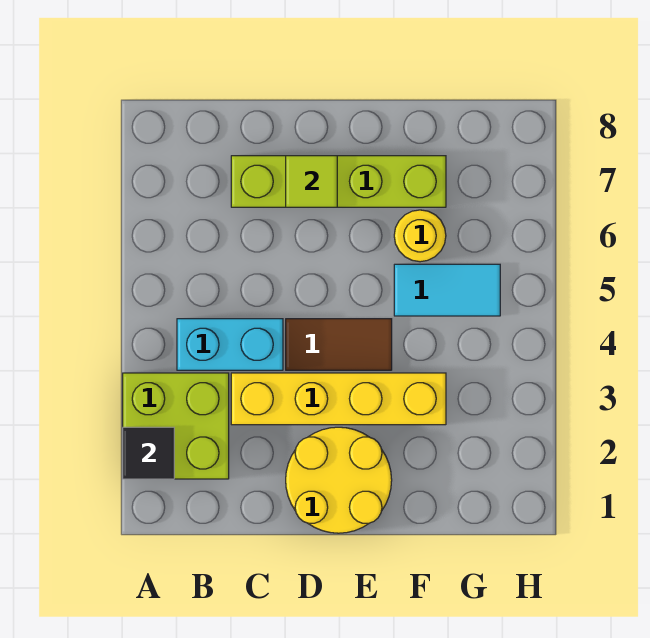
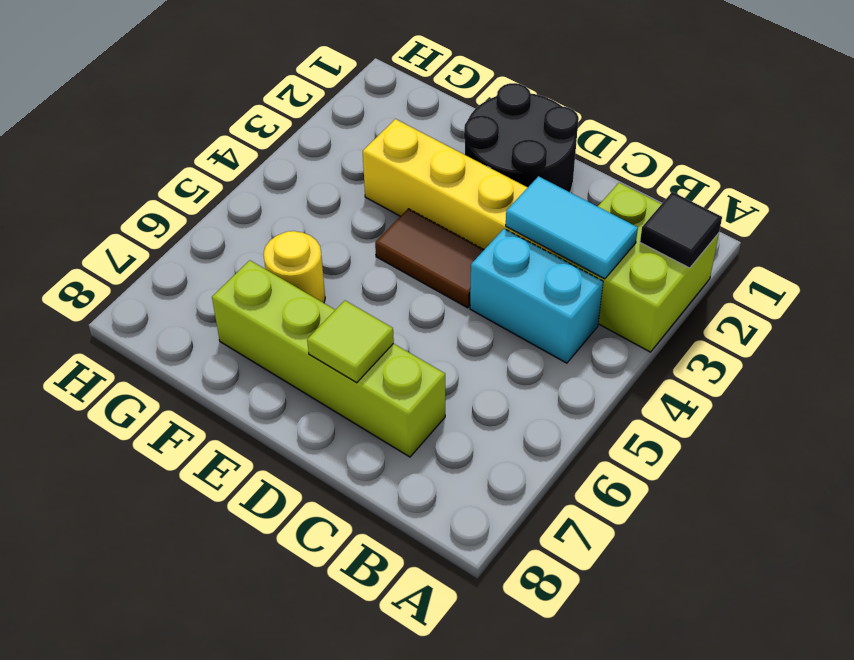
yellow round brick D1:E2 level 1 -> black round brick D1:E2 level 1
cyan tile F5:G5 level 1 -> cyan tile B3:C3 level 2

